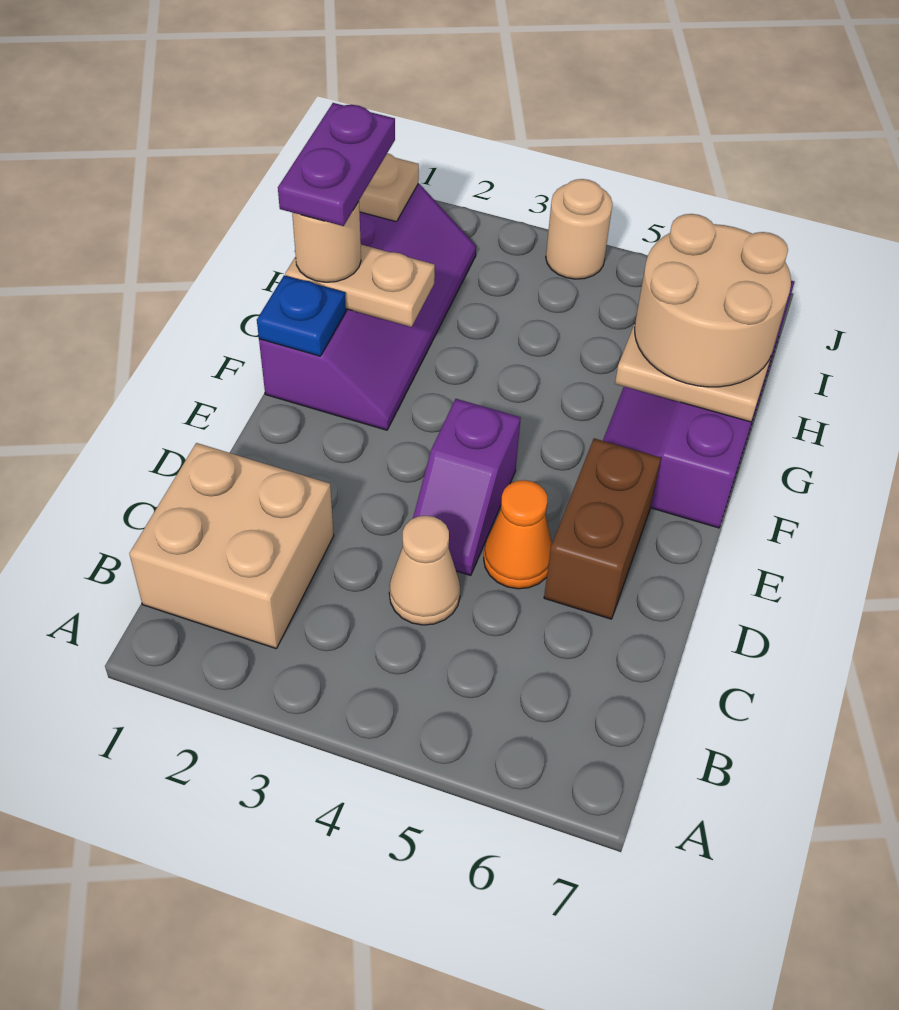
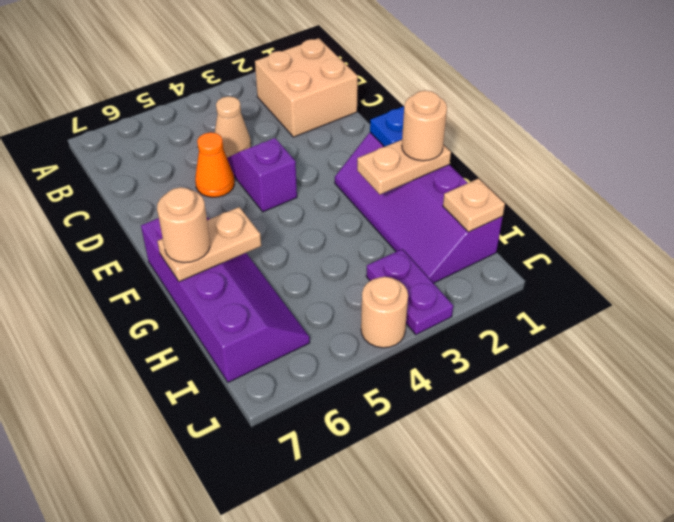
brown brick D6:E6 level 1 -> none
purple plate G1:H1 level 4 -> purple plate I3:J3 level 1
tan round brick G6:H7 level 3 -> tan round brick G7 level 3

